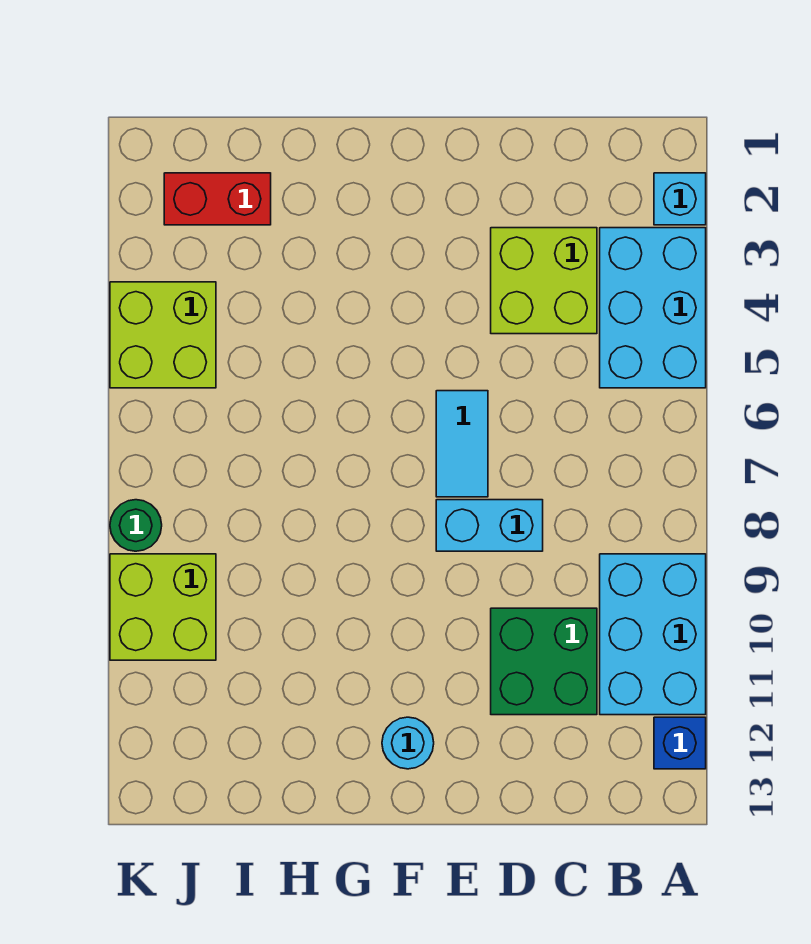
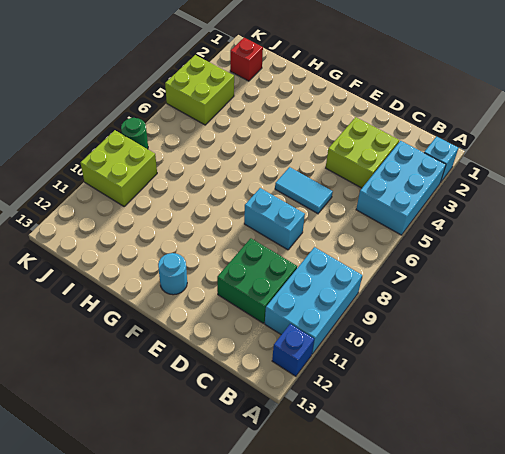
cyan tile E6:E7 level 1 -> cyan tile D6:E6 level 1
red brick I2:J2 level 1 -> red brick J2 level 1

